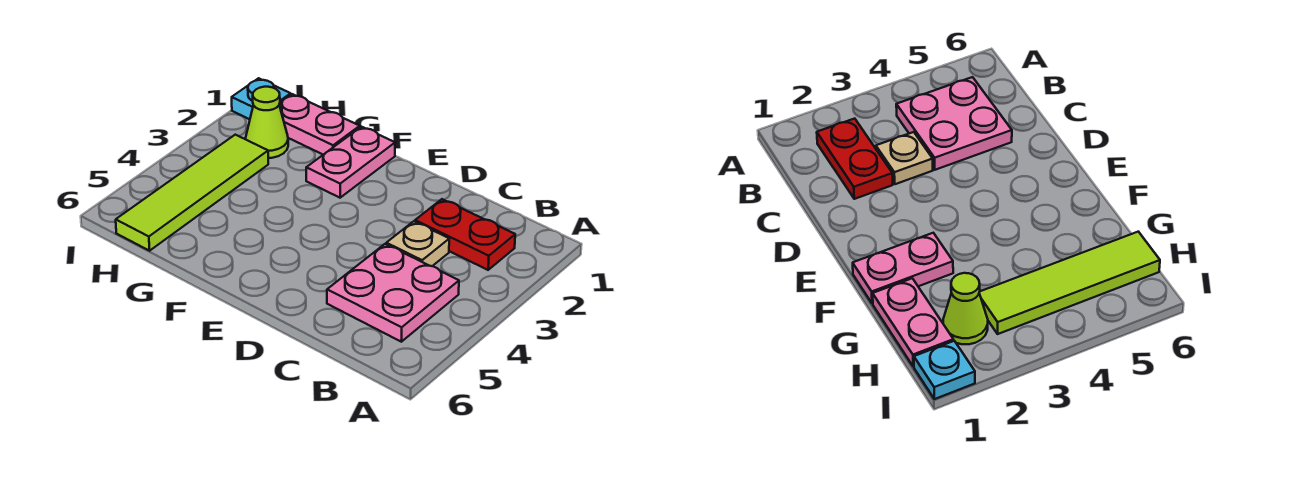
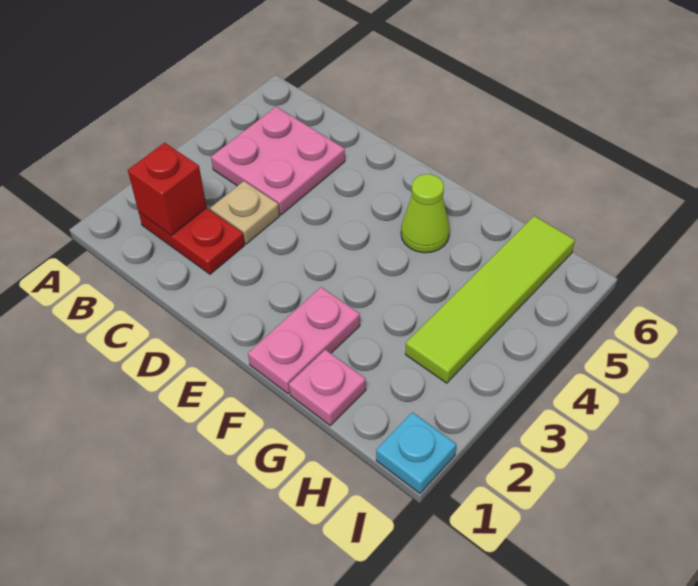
none -> red brick B2 level 2
pink plate G1:H1 level 1 -> pink plate G1 level 1
lime cone H2 level 1 -> lime cone F5 level 1

